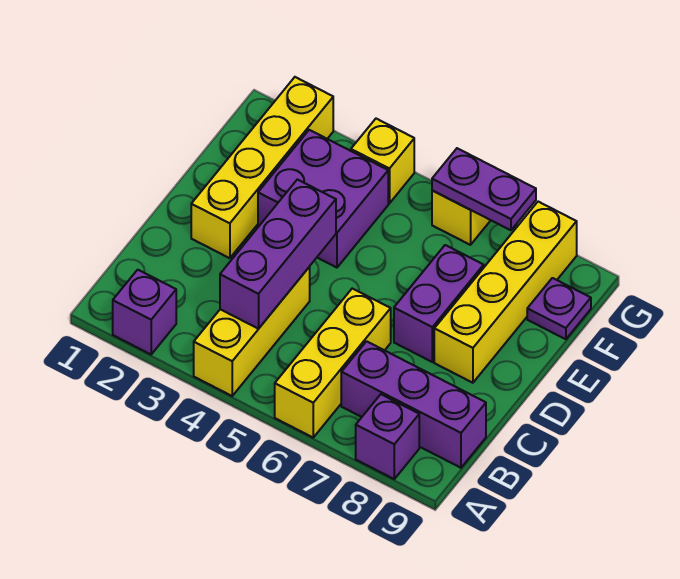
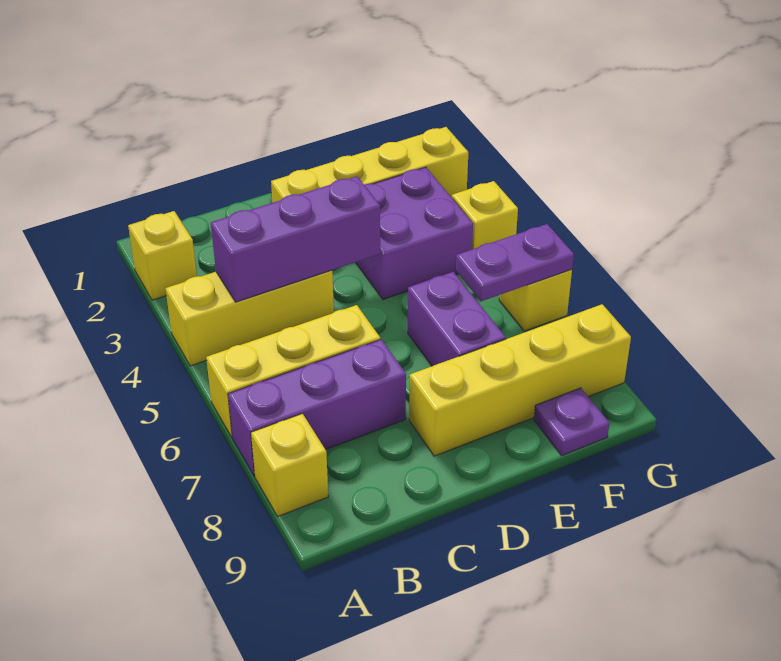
purple brick A2 level 1 -> yellow brick A2 level 1
purple brick A8 level 1 -> yellow brick A8 level 1
purple brick B7:B9 level 1 -> purple brick A7:C7 level 1
purple brick D7:E7 level 1 -> purple brick E6:E7 level 1
purple plate G6:G7 level 2 -> purple plate F6:G6 level 2

